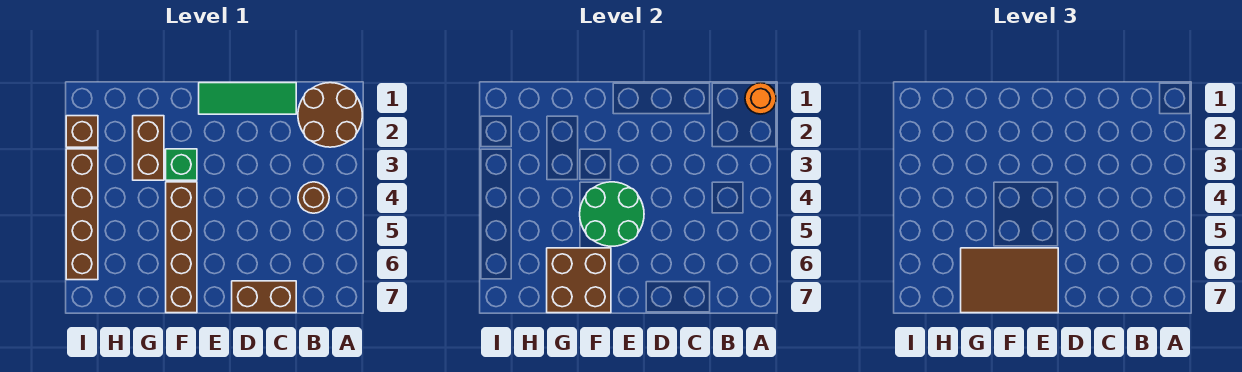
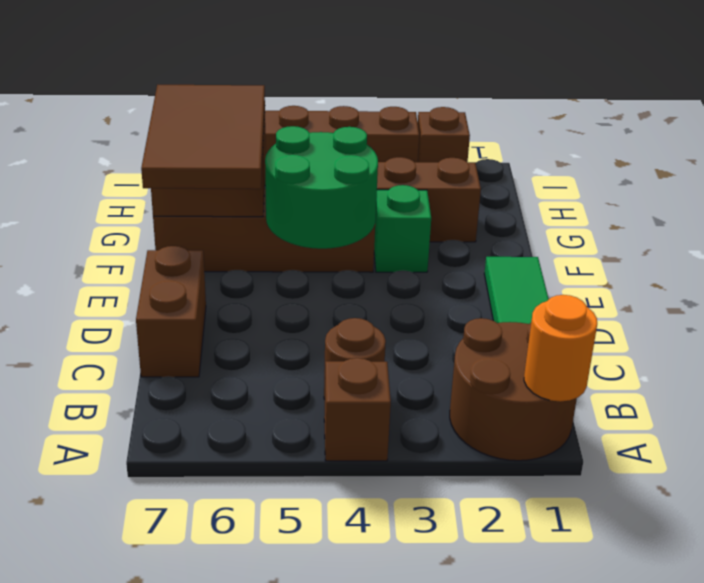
none -> brown brick A4 level 1

